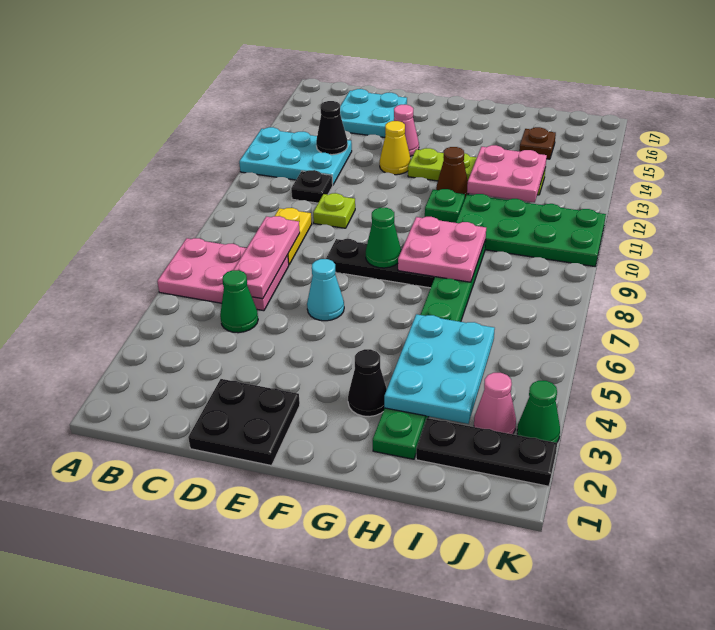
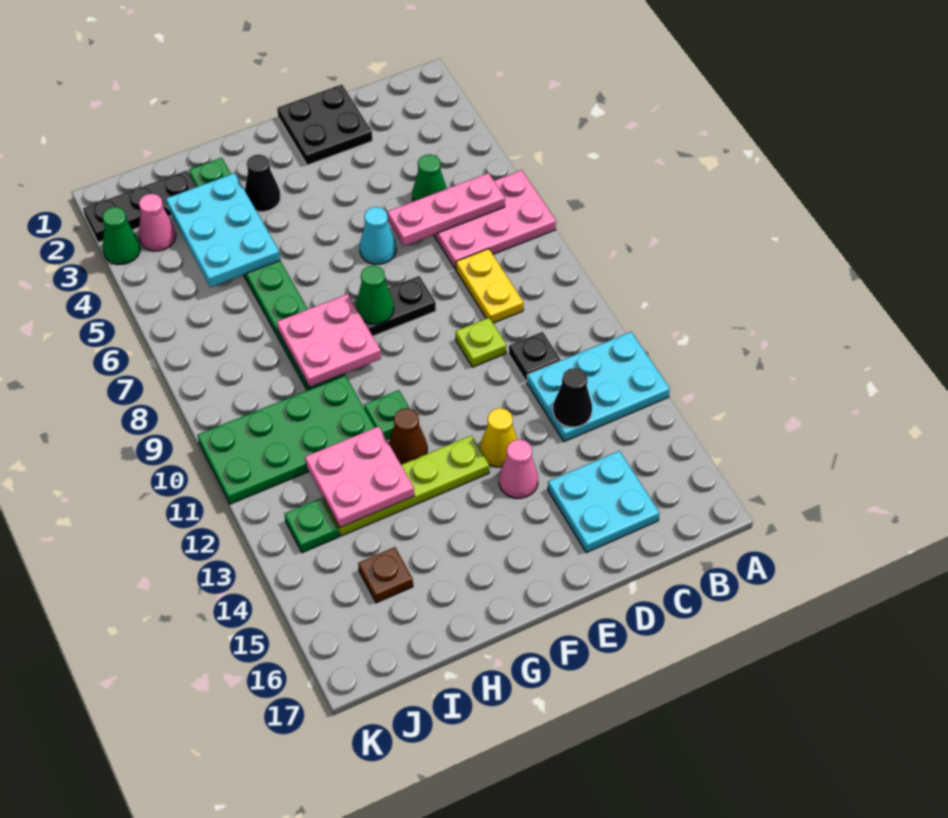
pink plate C6:C8 level 2 -> pink plate B6:D6 level 2
none -> green plate J13 level 1

